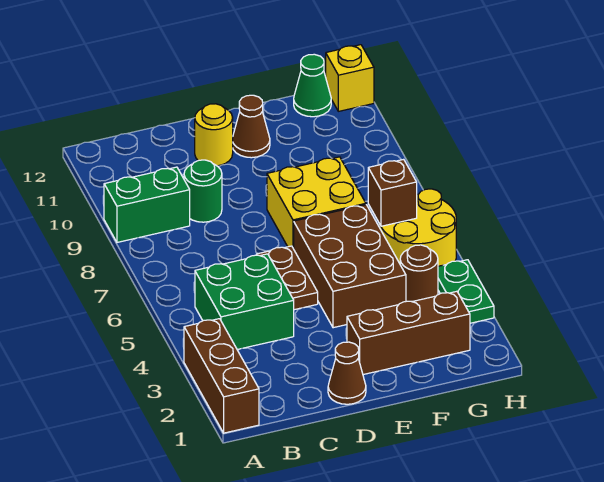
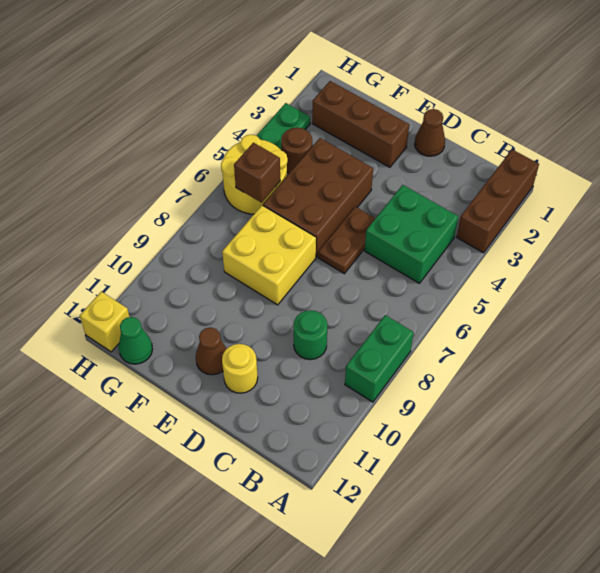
green brick A9:B9 level 1 -> green brick A8:A9 level 1

